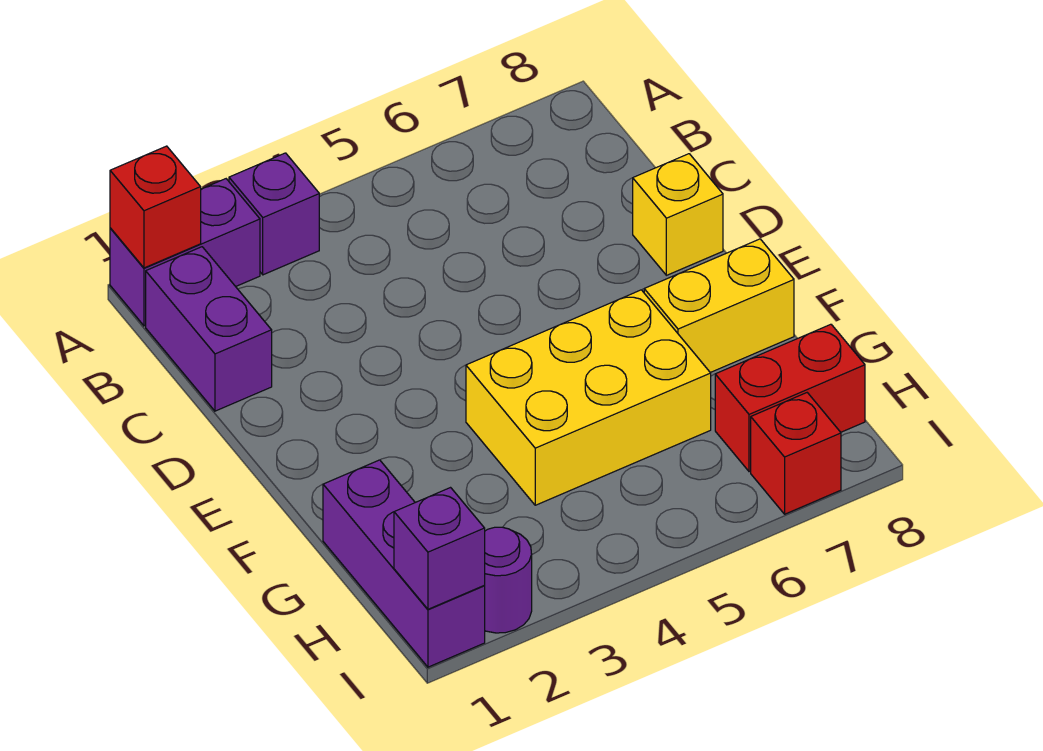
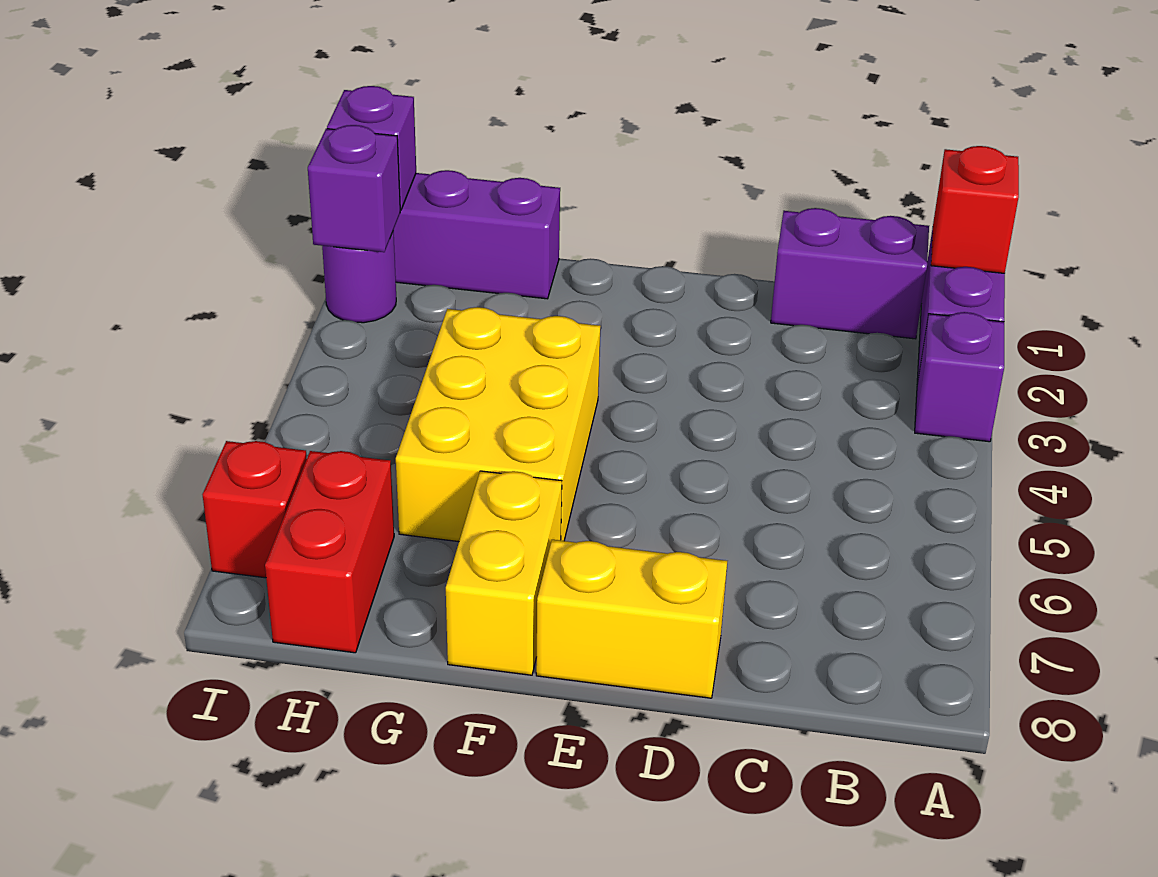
yellow brick D8 level 1 -> yellow brick D8:E8 level 1
none -> purple brick I2 level 2

